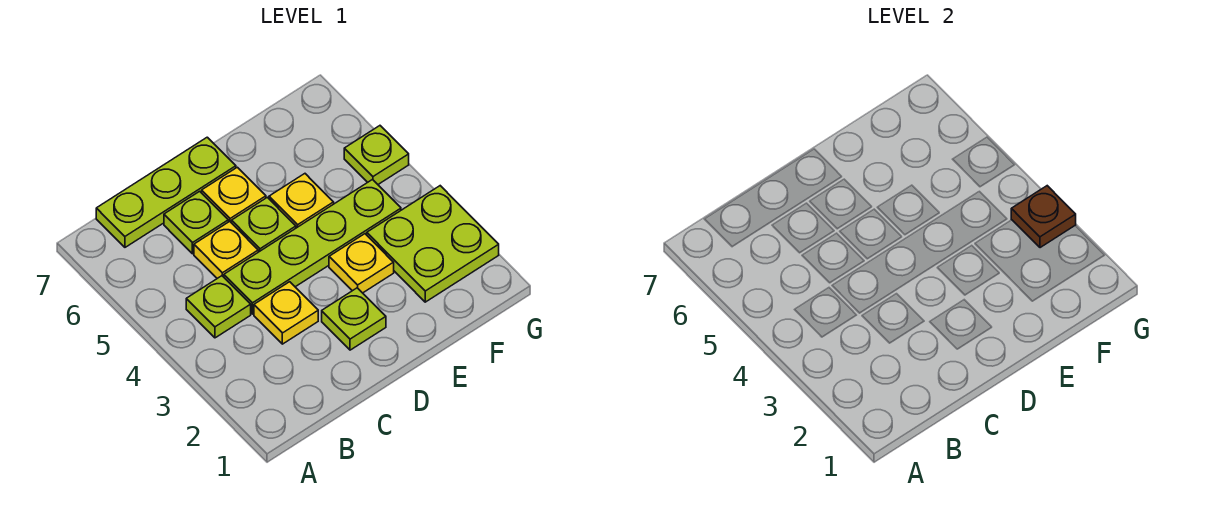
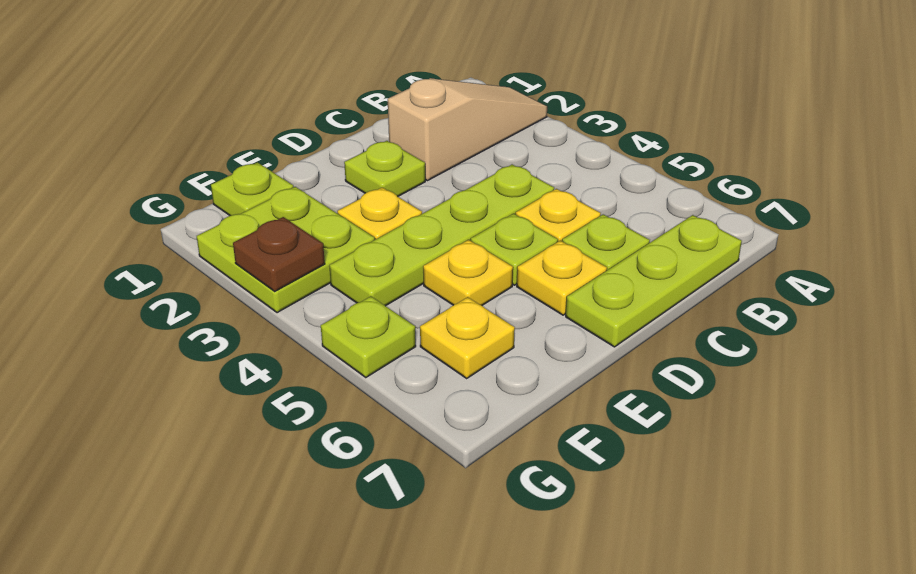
none -> tan slope A2:C2 level 1 top C
lime plate B4 level 1 -> lime plate F1 level 1
yellow plate C3 level 1 -> yellow plate F6 level 1

